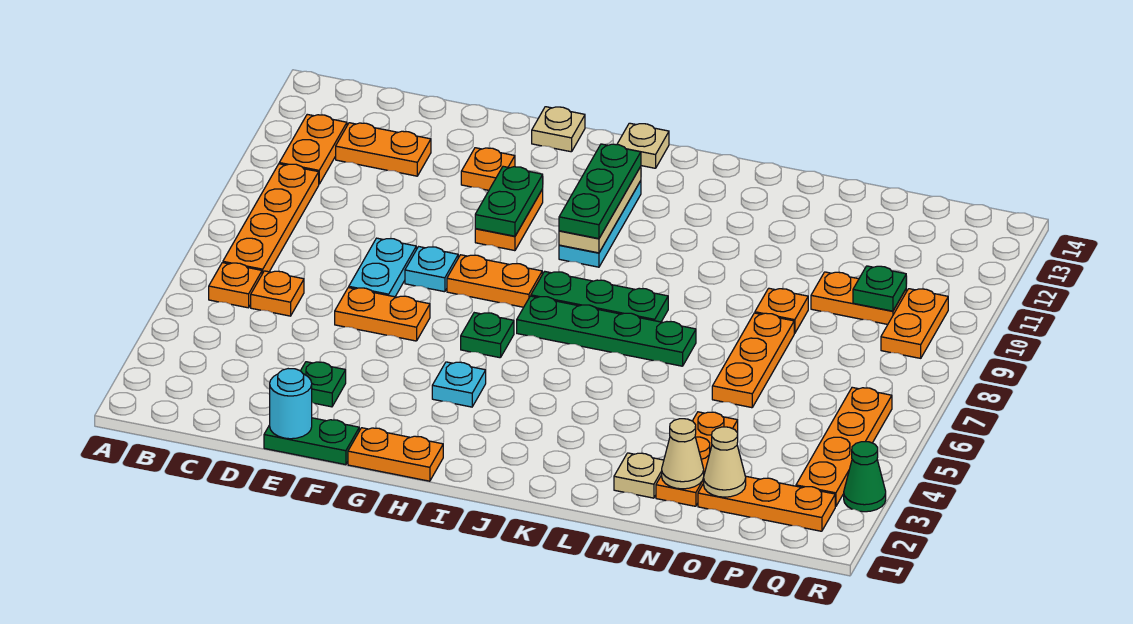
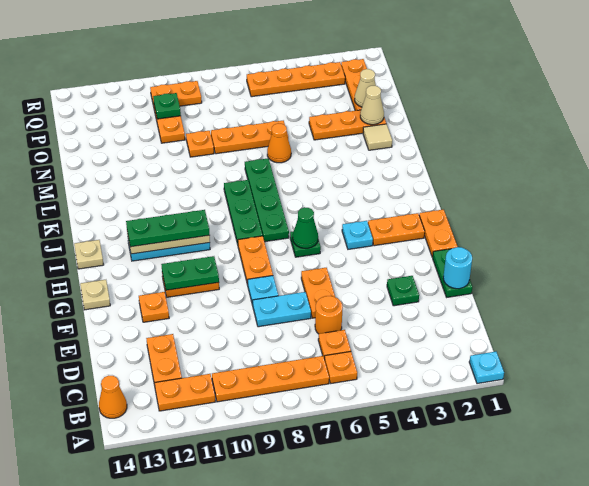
none -> cyan plate A1 level 1
none -> orange cone B14 level 1
none -> orange round brick D6 level 1
none -> orange plate H2:H3 level 1
tan plate M2 level 1 -> tan tile M2 level 1
none -> orange cone M6 level 1
green cone R3 level 1 -> green cone H6 level 2

